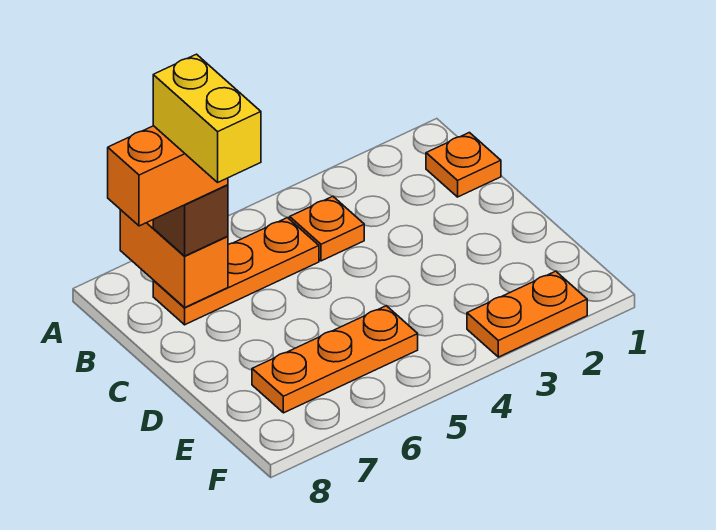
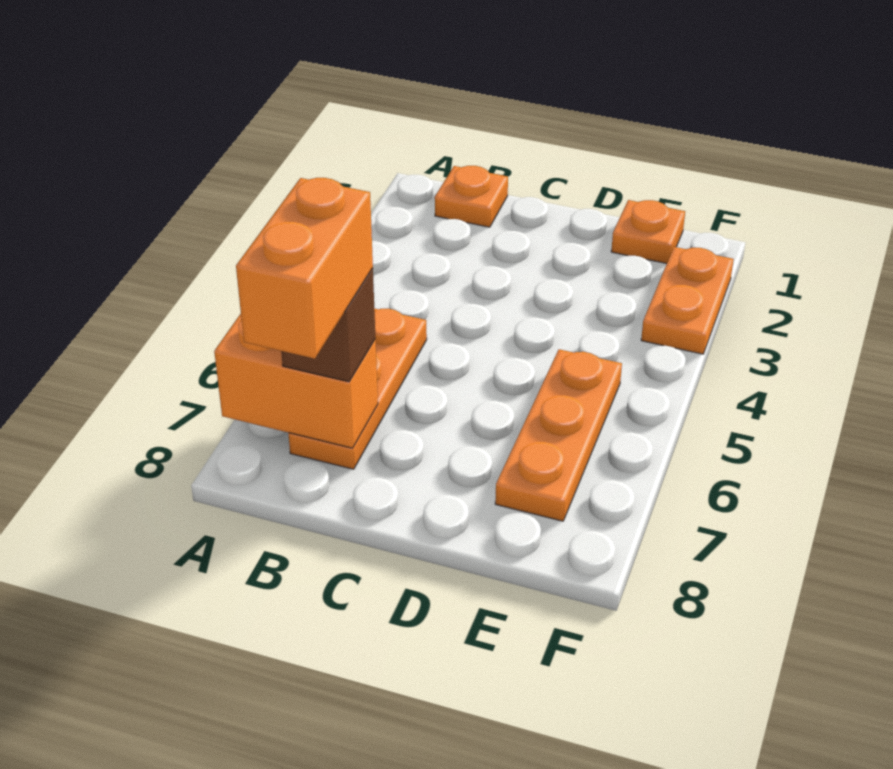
orange plate B4 level 1 -> orange plate E1 level 1
yellow brick B7:C7 level 5 -> none

